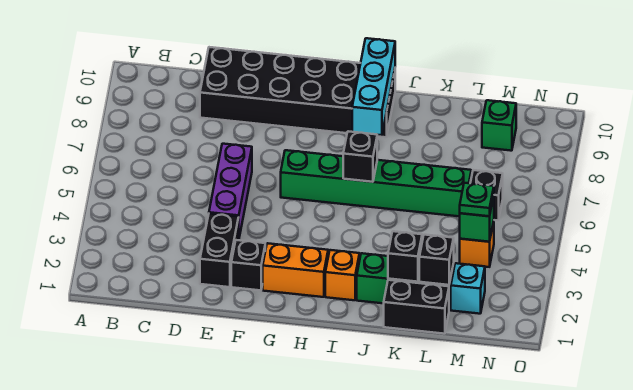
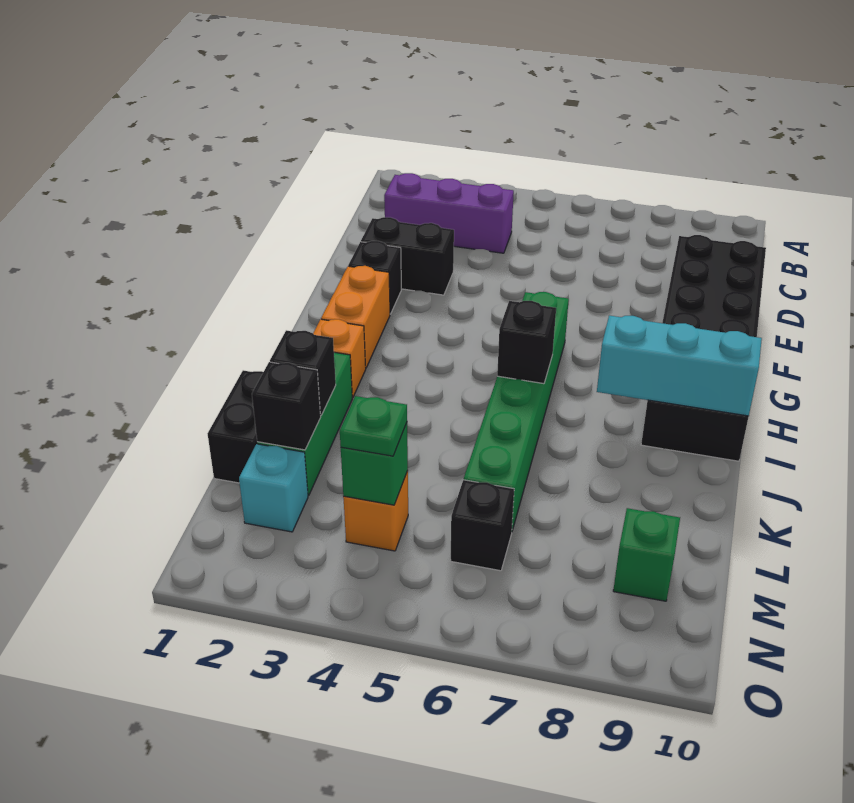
purple brick E4:E6 level 1 -> purple brick C2:C4 level 1

